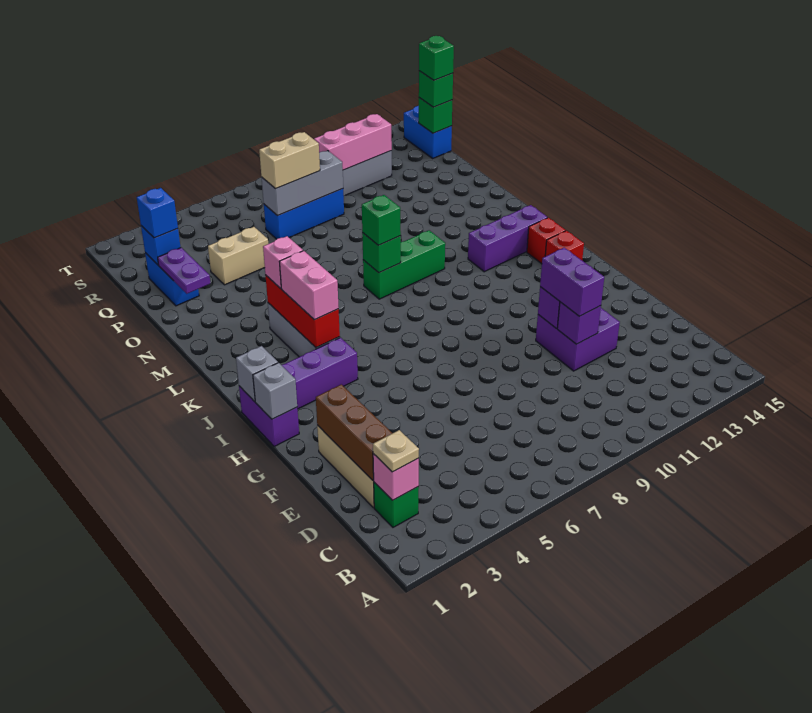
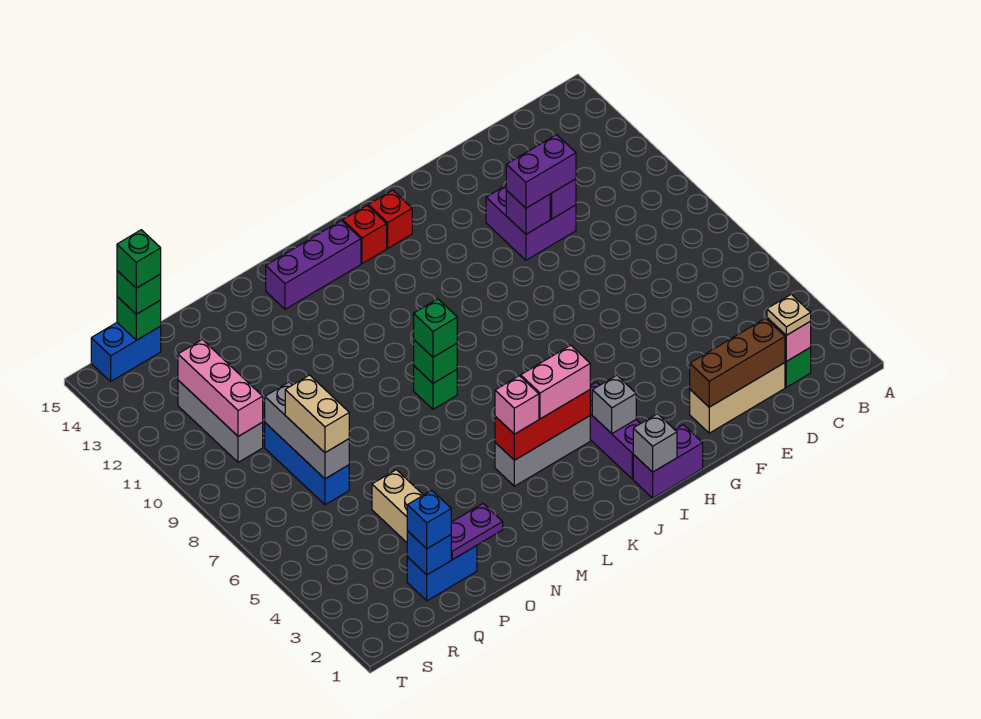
grey brick H1 level 2 -> grey brick I3 level 2
purple brick K12:K14 level 1 -> purple brick K14:M14 level 1
green brick L8:L10 level 1 -> green brick L8 level 1

